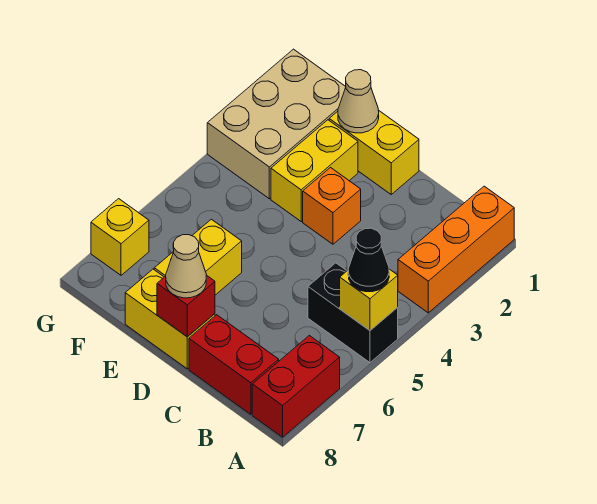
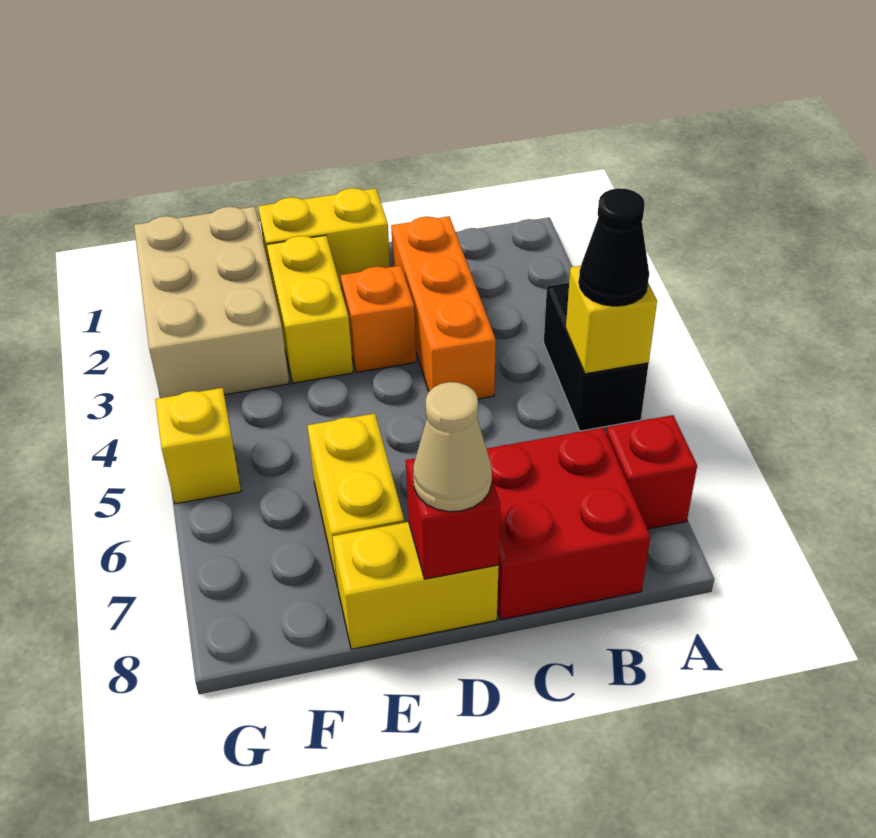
orange brick A1:A3 level 1 -> orange brick C2:C4 level 1
black brick A5:B5 level 1 -> black brick A4:A5 level 1
red brick A7:A8 level 1 -> red brick A7 level 1
red brick B8:C8 level 1 -> red brick B7:C8 level 1
tan cone E1 level 2 -> none
yellow brick G7 level 1 -> yellow brick G5 level 1

